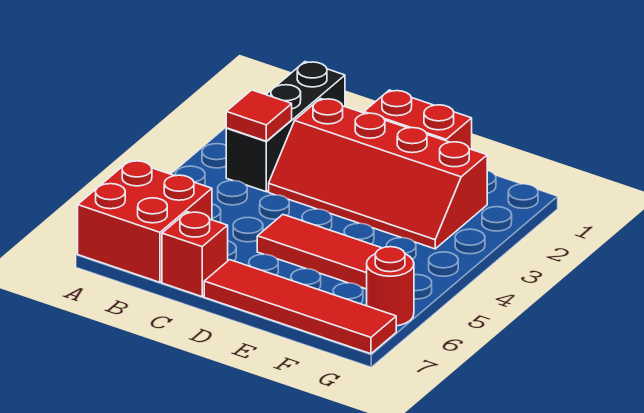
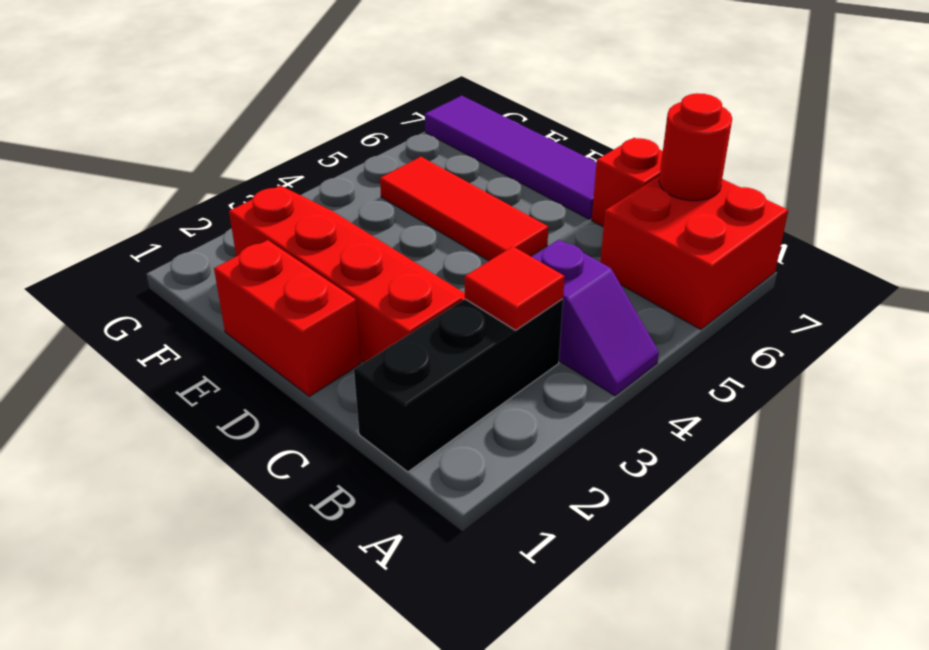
none -> purple slope A4:B4 level 1 top B
red tile D7:G7 level 1 -> purple tile D7:G7 level 1
red round brick G6 level 1 -> red round brick B7 level 2

